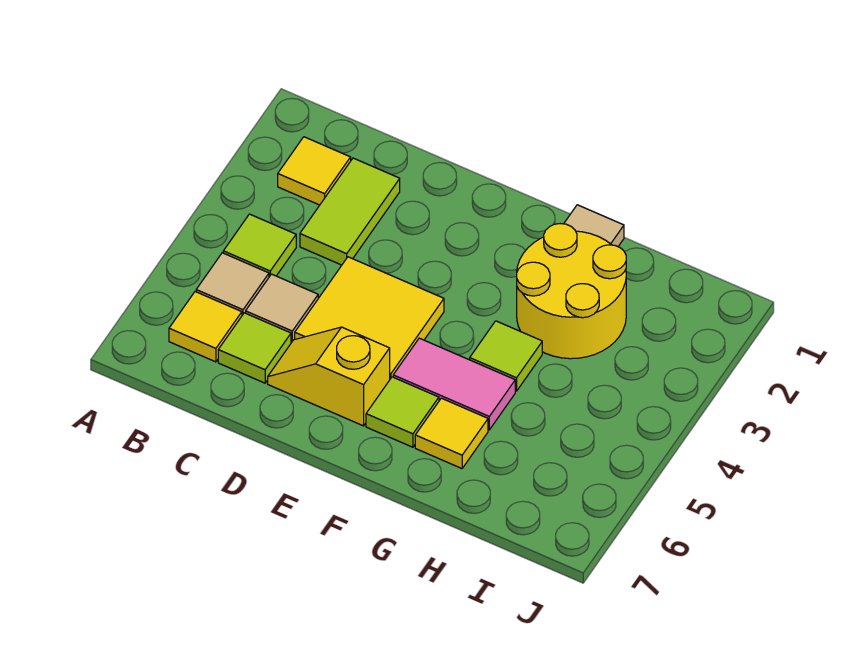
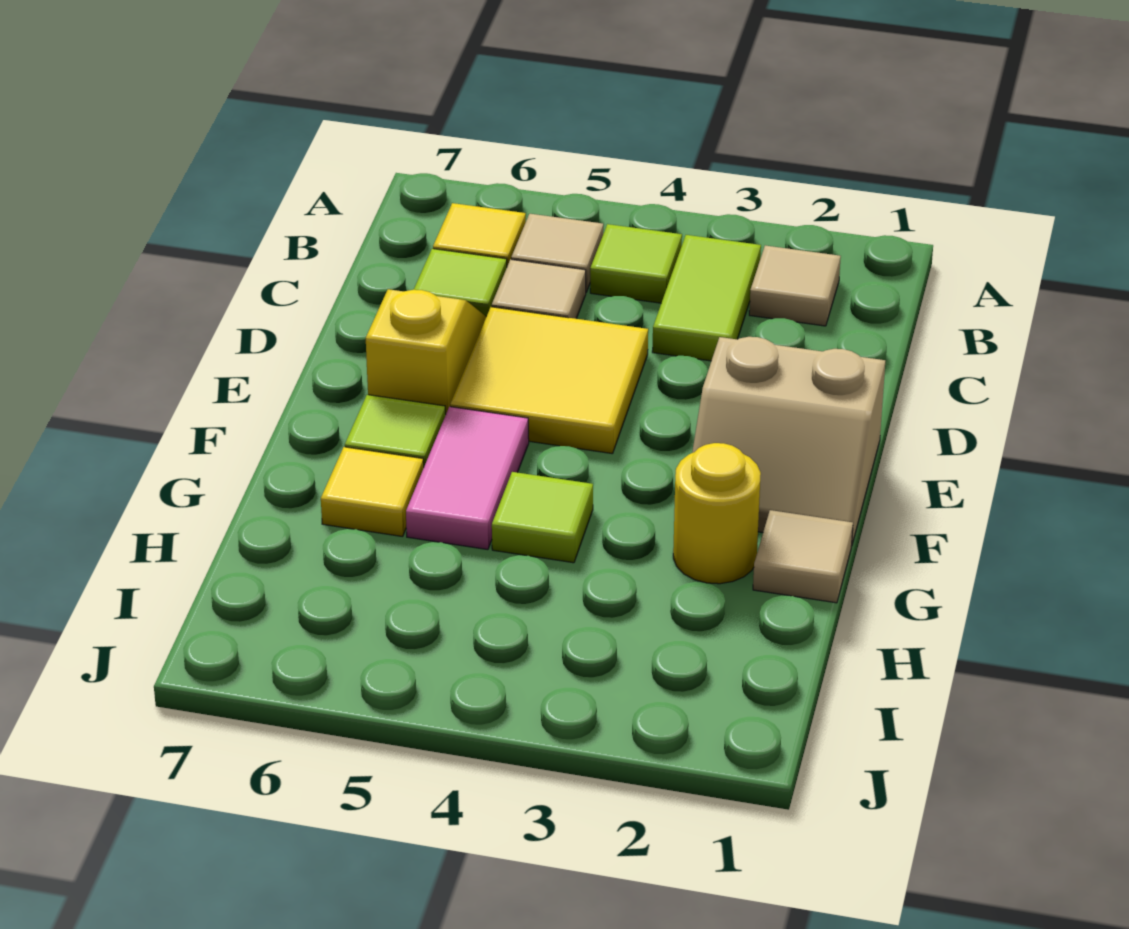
yellow tile B2 level 1 -> tan tile B2 level 1
lime tile C2:C3 level 1 -> lime tile B3:C3 level 1
none -> tan slope E1:F2 level 1 top E
yellow round brick G2:H3 level 1 -> yellow round brick G2 level 1

